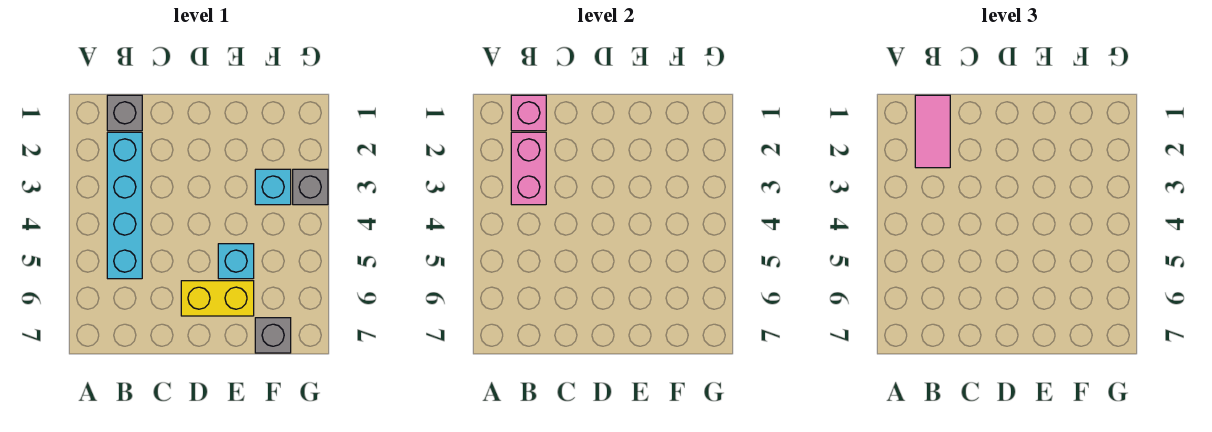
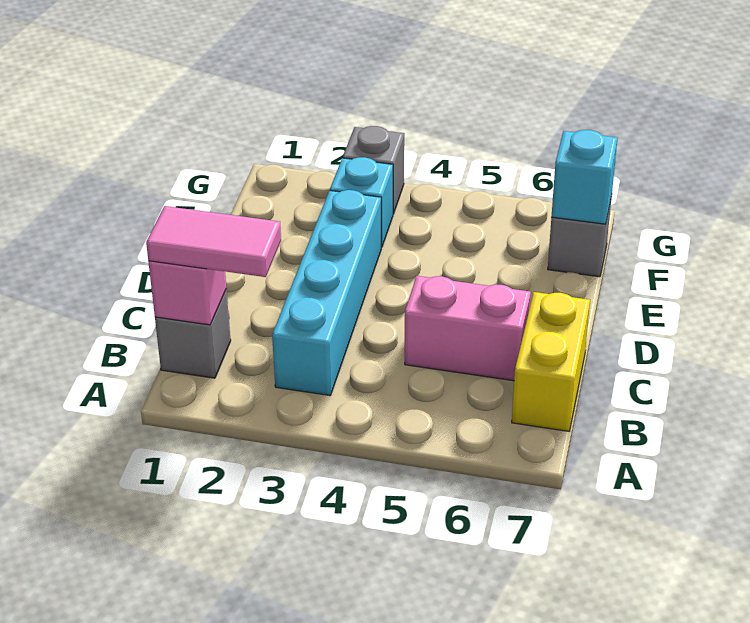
cyan brick B2:B5 level 1 -> cyan brick B3:E3 level 1
pink brick B2:B3 level 2 -> pink brick C5:C6 level 1
yellow brick D6:E6 level 1 -> yellow brick B7:C7 level 1
cyan brick E5 level 1 -> cyan brick F7 level 2

